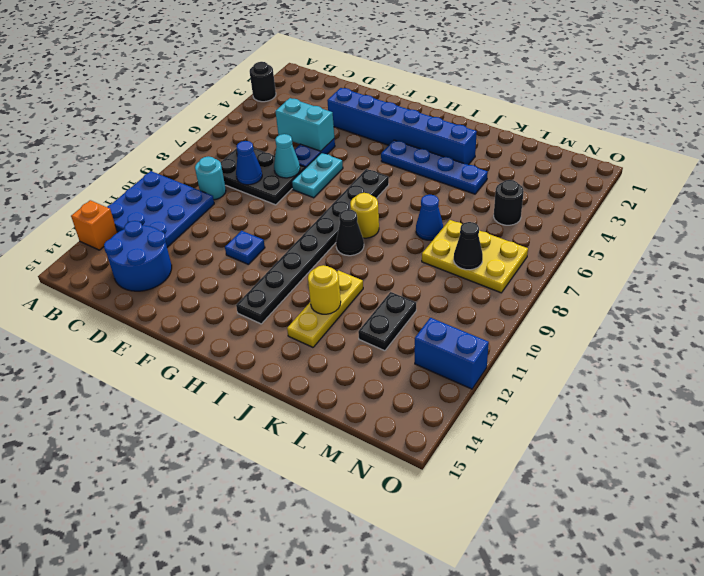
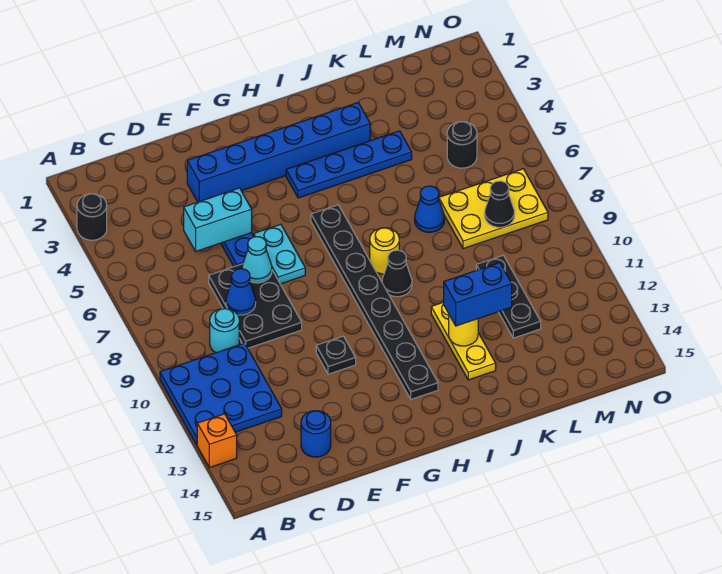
black plate C7:E8 level 1 -> black plate D7:E9 level 1
blue round brick C13:D14 level 1 -> blue round brick D14 level 1
blue plate F11 level 1 -> black plate F11 level 1
black plate L11:L12 level 1 -> black plate L10:L12 level 1
blue brick N12:O12 level 1 -> blue brick J12:K12 level 3

